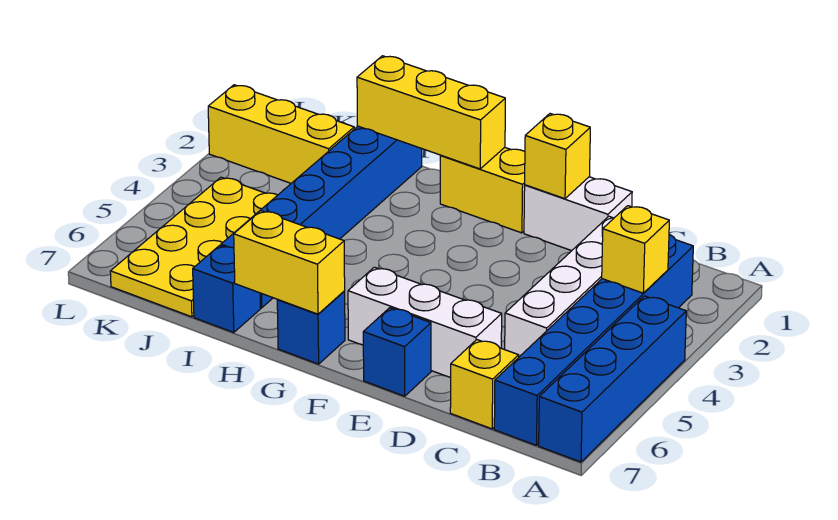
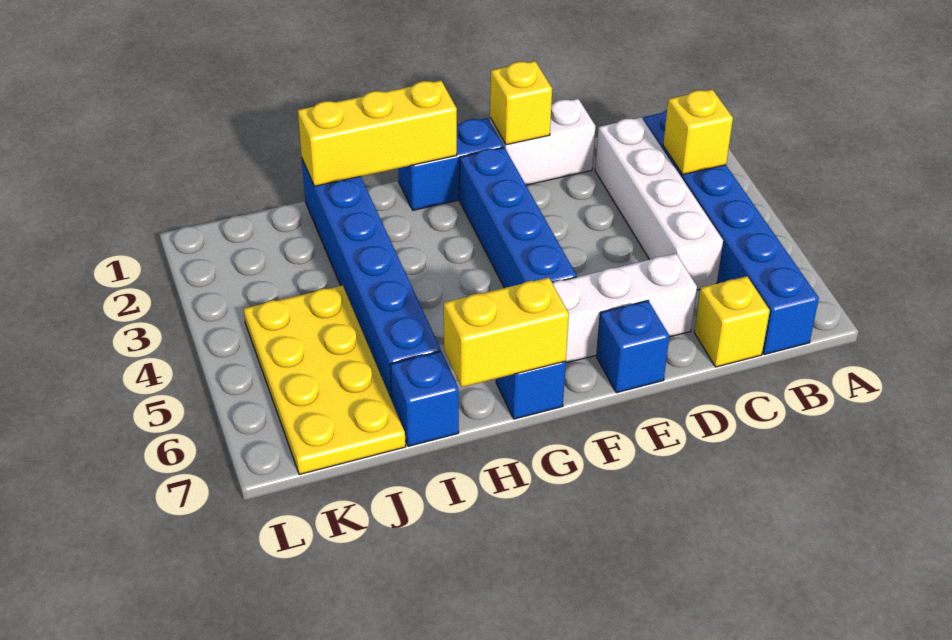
blue brick A4:A7 level 1 -> blue brick F2:F5 level 1
yellow brick F1:G1 level 1 -> blue brick F1:G1 level 1
yellow brick J2:L2 level 1 -> none

